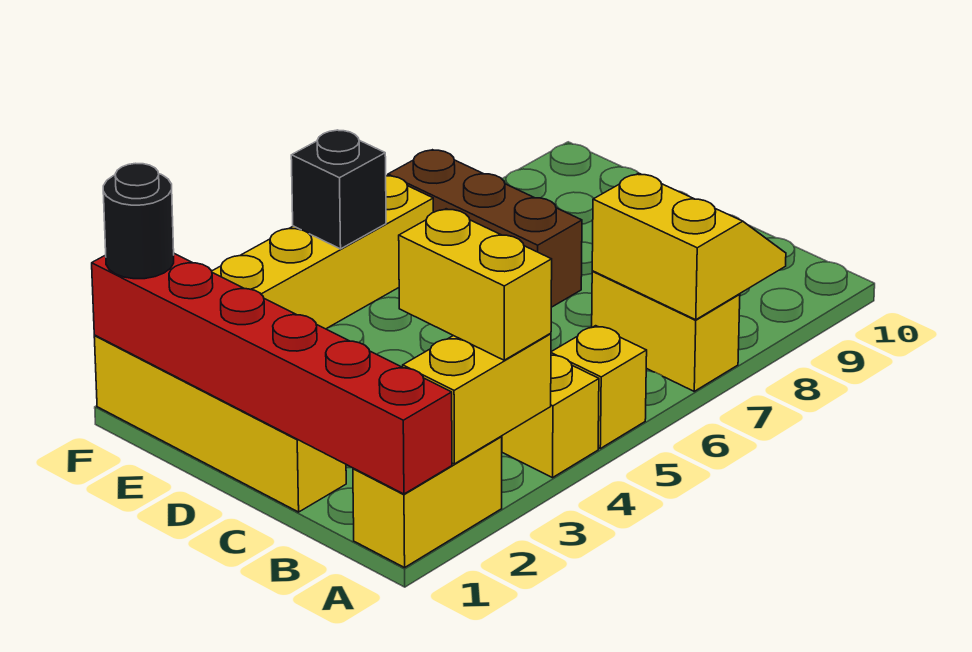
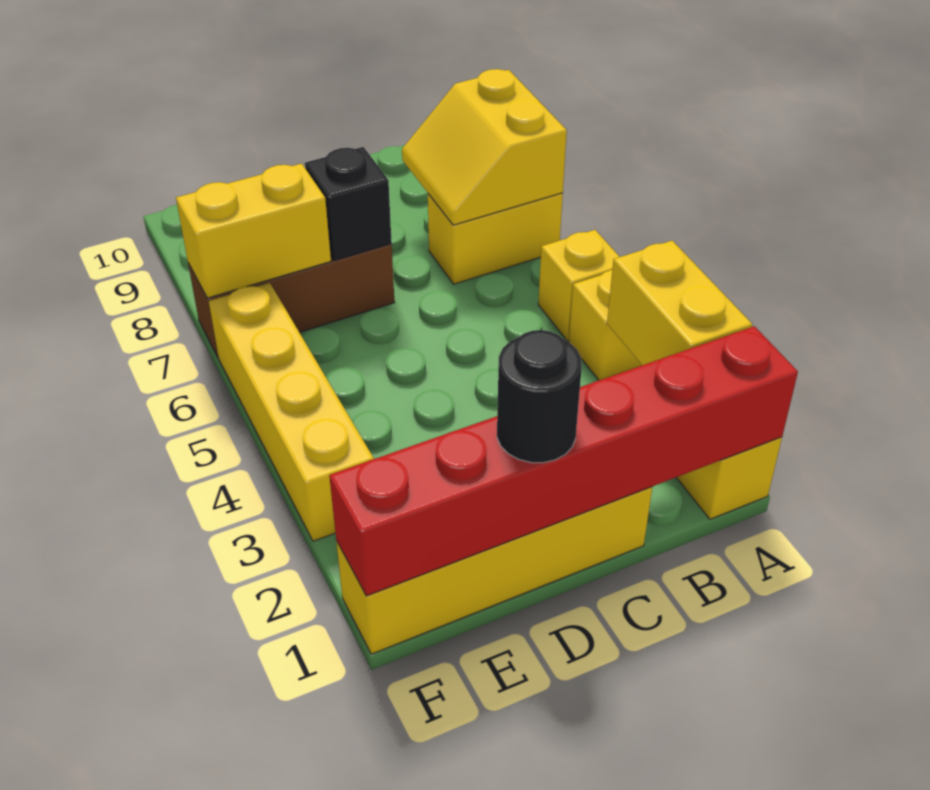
yellow brick A3:B3 level 3 -> yellow brick E7:F7 level 2
yellow slope A7:B8 level 2 top 7 -> yellow slope A7:B8 level 2 top A
black round brick F1 level 3 -> black round brick D1 level 3
black brick F5 level 2 -> black brick D7 level 2

